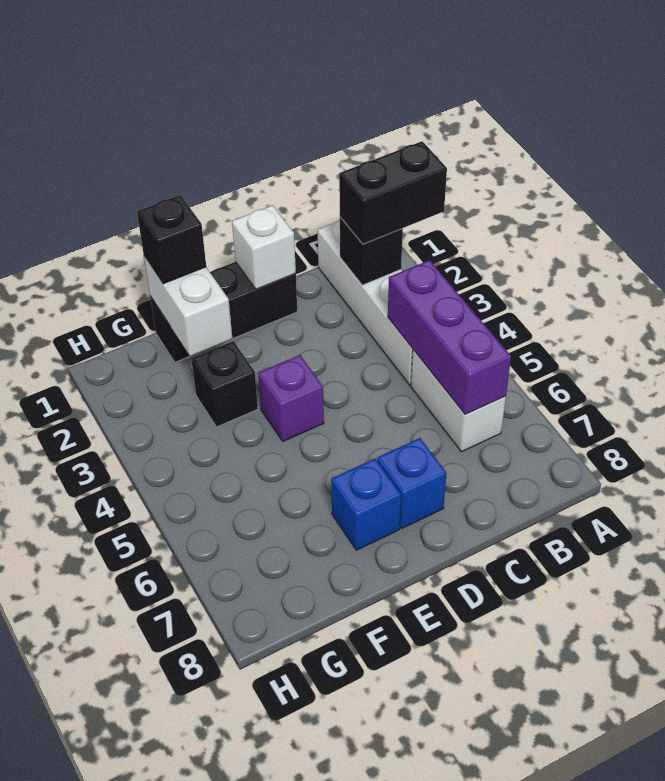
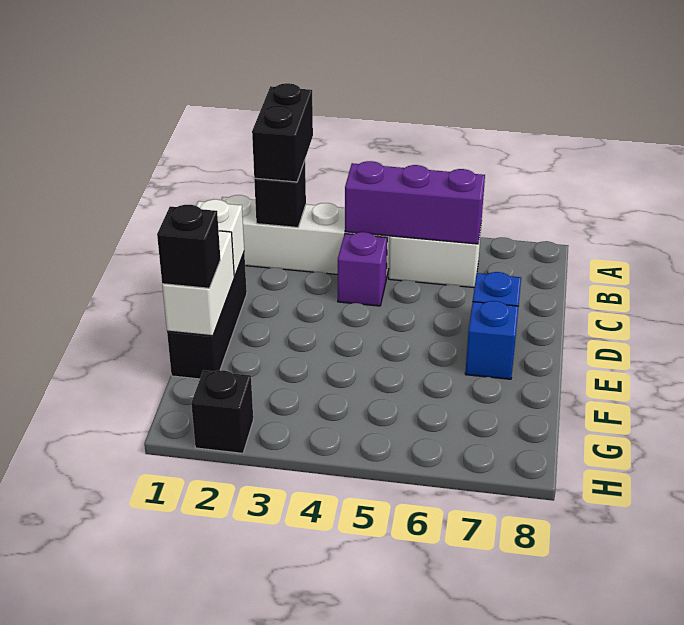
purple brick E4 level 1 -> purple brick C4 level 1
white brick F1:F2 level 2 -> white brick E1:F1 level 2
black brick F3 level 1 -> black brick H2 level 1

